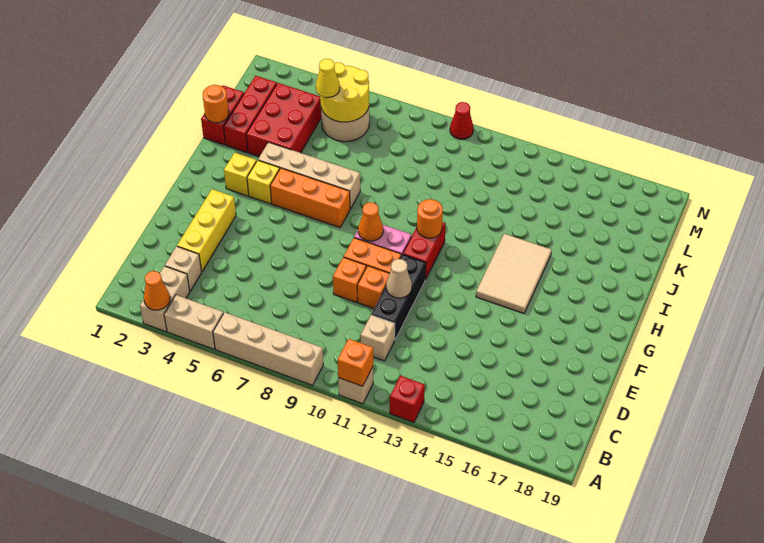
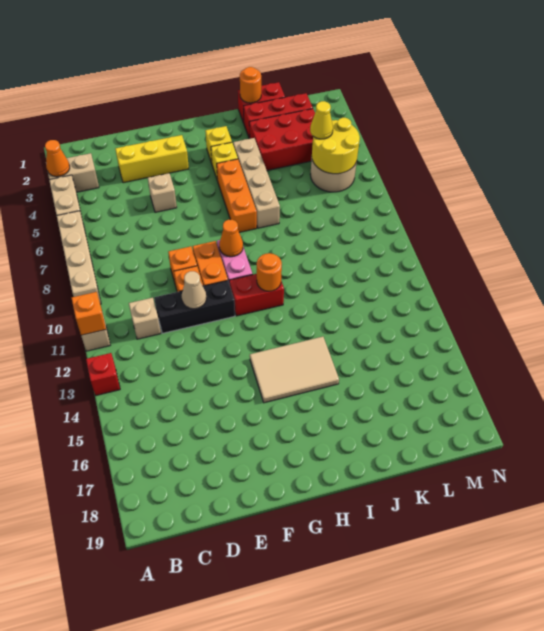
tan brick C3 level 1 -> tan brick E5 level 1
red cone N10 level 1 -> none

